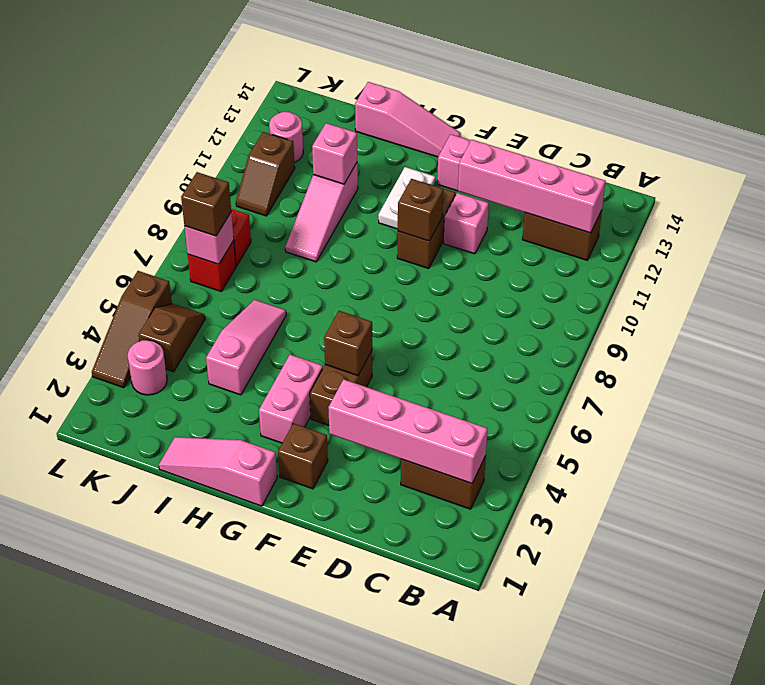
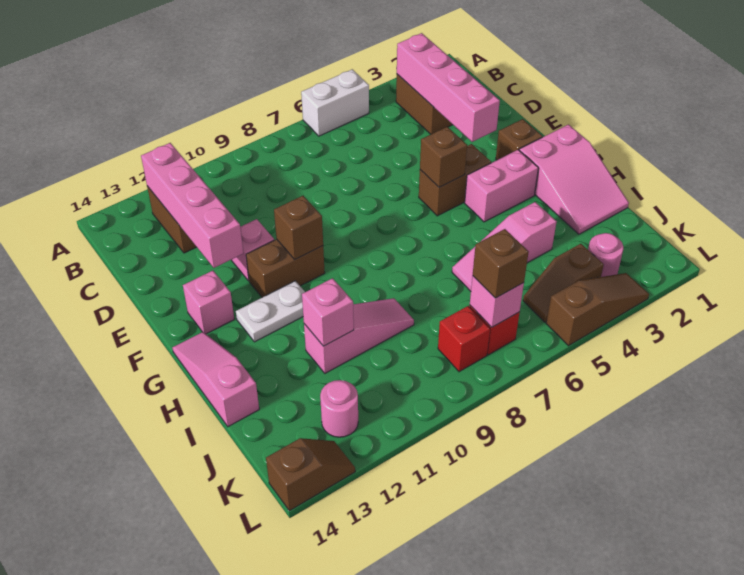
none -> white brick A5:A6 level 1
pink slope G1:I1 level 1 top G -> pink slope G1:I2 level 1 top G
brown slope K10:K11 level 1 top 11 -> brown slope L13:L14 level 1 top 14

